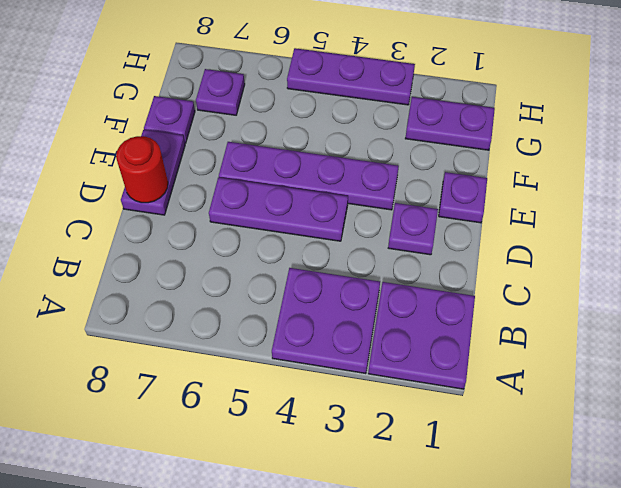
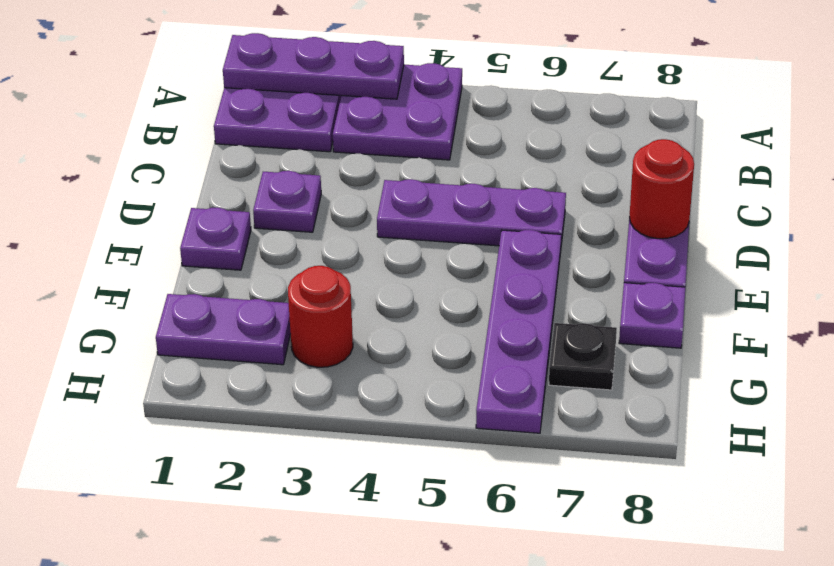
purple plate E3:E6 level 1 -> purple plate E6:H6 level 1
none -> red round brick G3 level 1
purple plate G7 level 1 -> black plate G7 level 1
purple plate H3:H5 level 1 -> purple plate A1:A3 level 2

